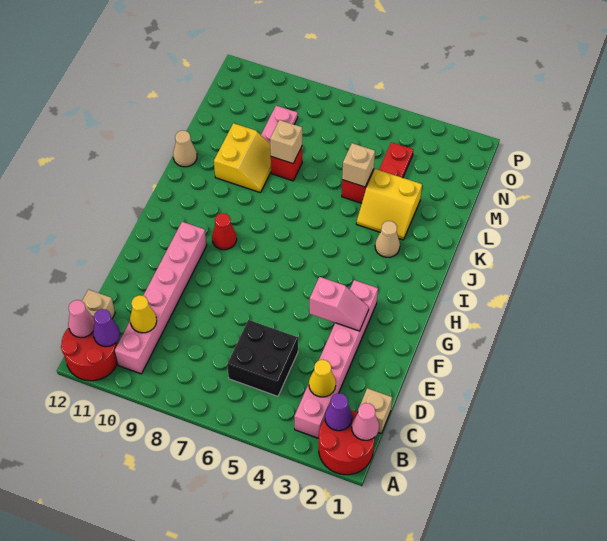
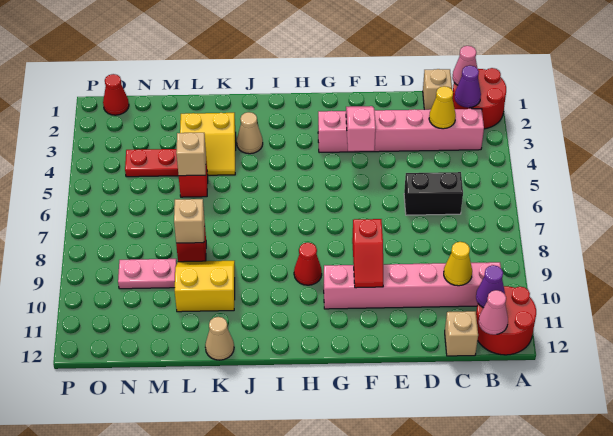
black brick C5:D6 level 1 -> black brick C6:D6 level 1
none -> red slope F9:F10 level 2 top 9
yellow slope K3:L4 level 1 top L -> yellow slope K3:L4 level 1 top 3
none -> red cone O1 level 1

